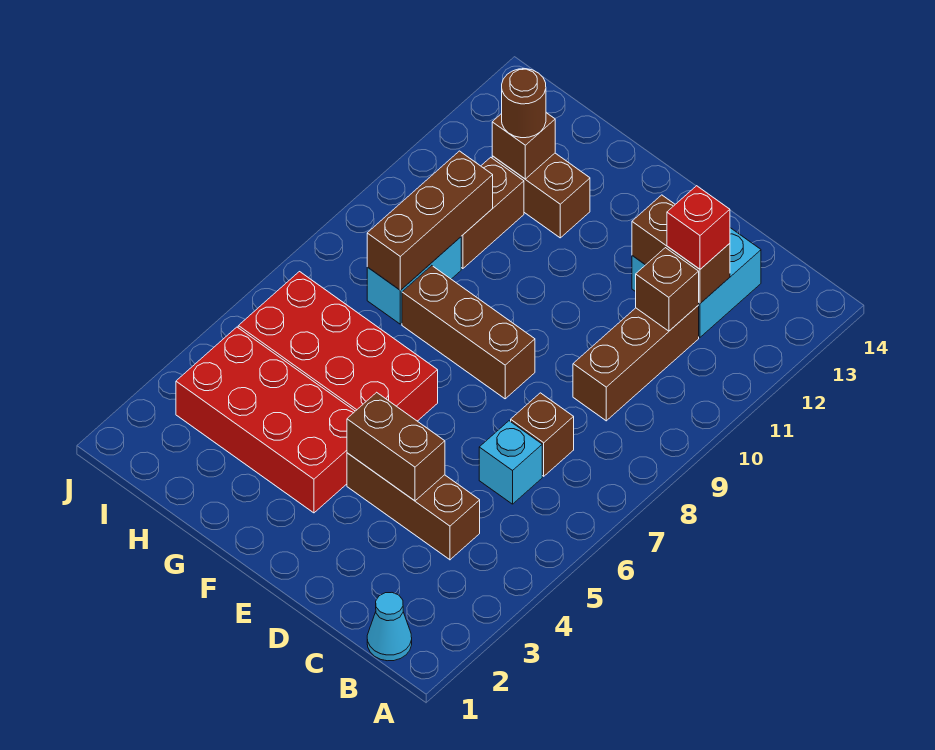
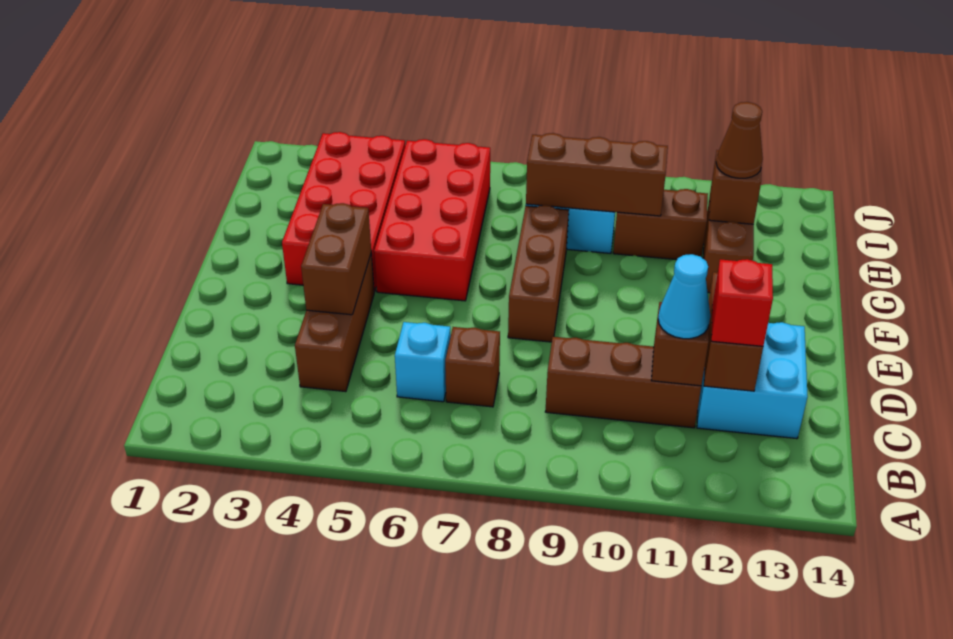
cyan cone B1 level 1 -> cyan cone C11 level 3
brown round brick H12 level 3 -> brown cone H12 level 3

